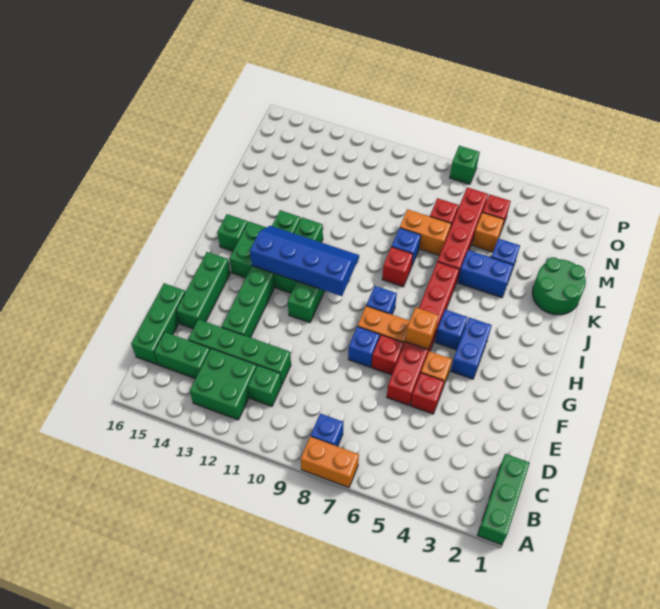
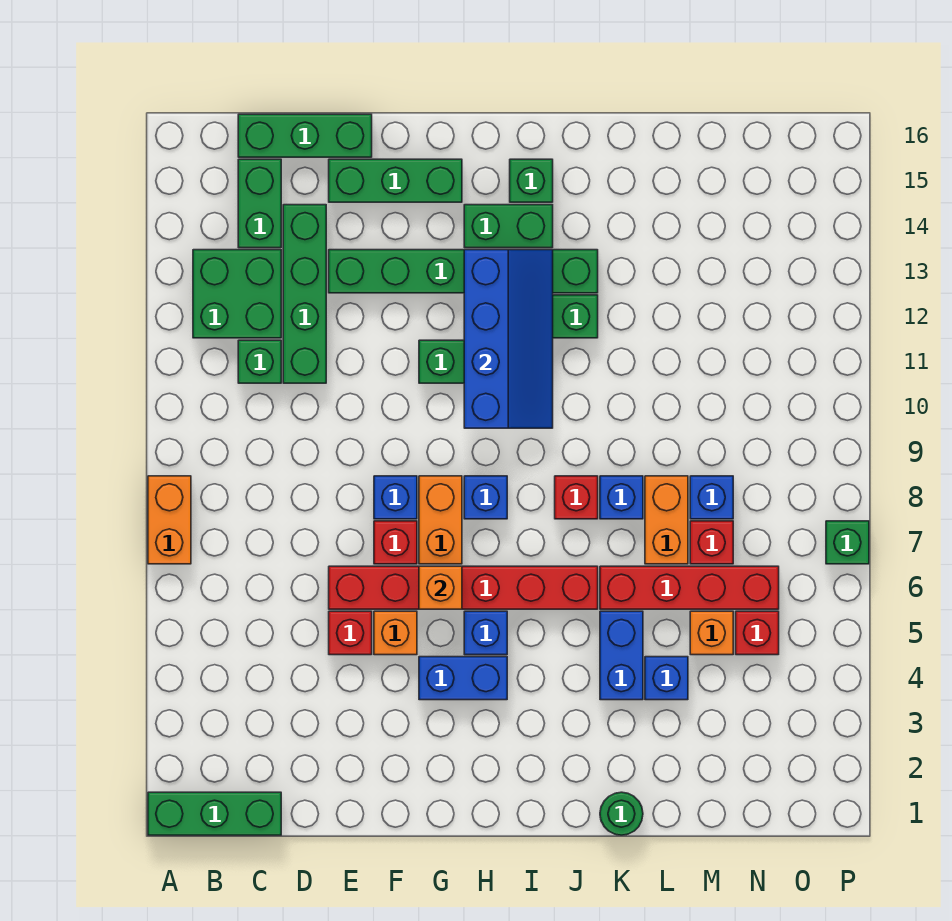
blue brick B8 level 1 -> blue brick M8 level 1
green round brick K1:L2 level 1 -> green round brick K1 level 1

